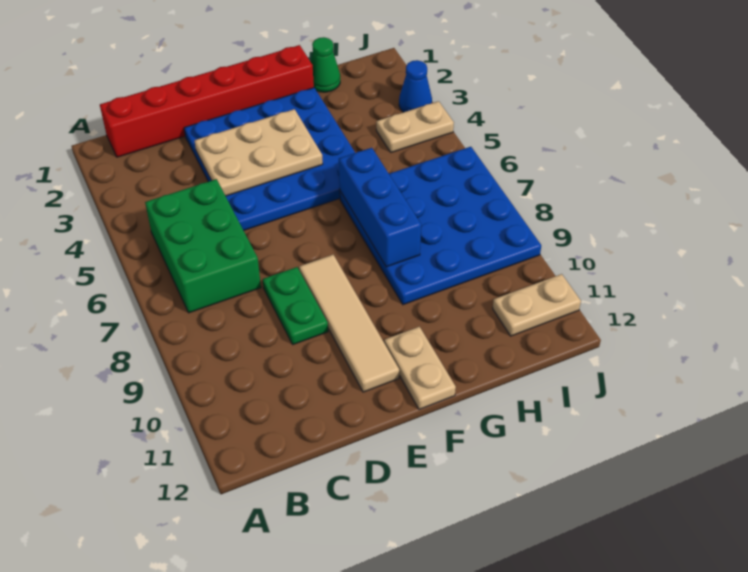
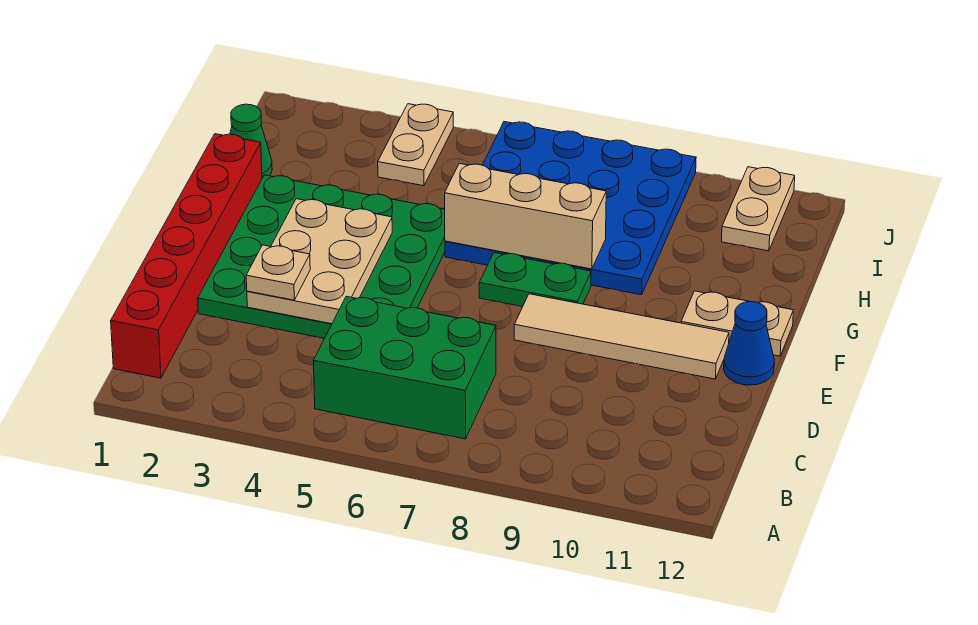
blue plate D2:G5 level 1 -> green plate D2:G5 level 1
none -> tan plate D3 level 3
green plate D8:D9 level 1 -> green plate F7:F8 level 1
blue brick G6:G8 level 2 -> tan brick G6:G8 level 2
blue cone J3 level 1 -> blue cone E12 level 1

